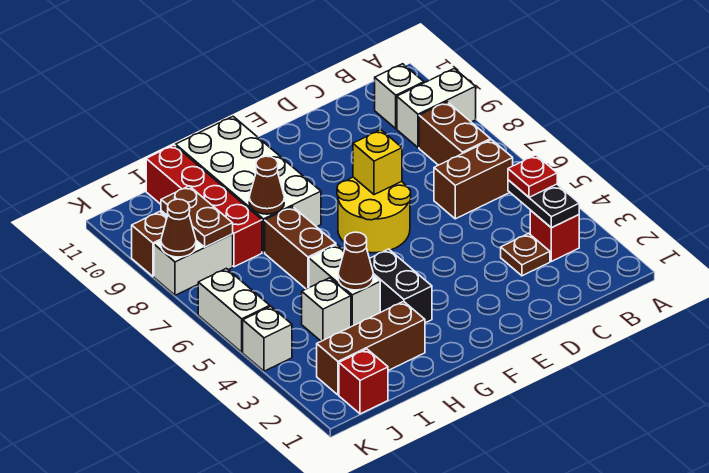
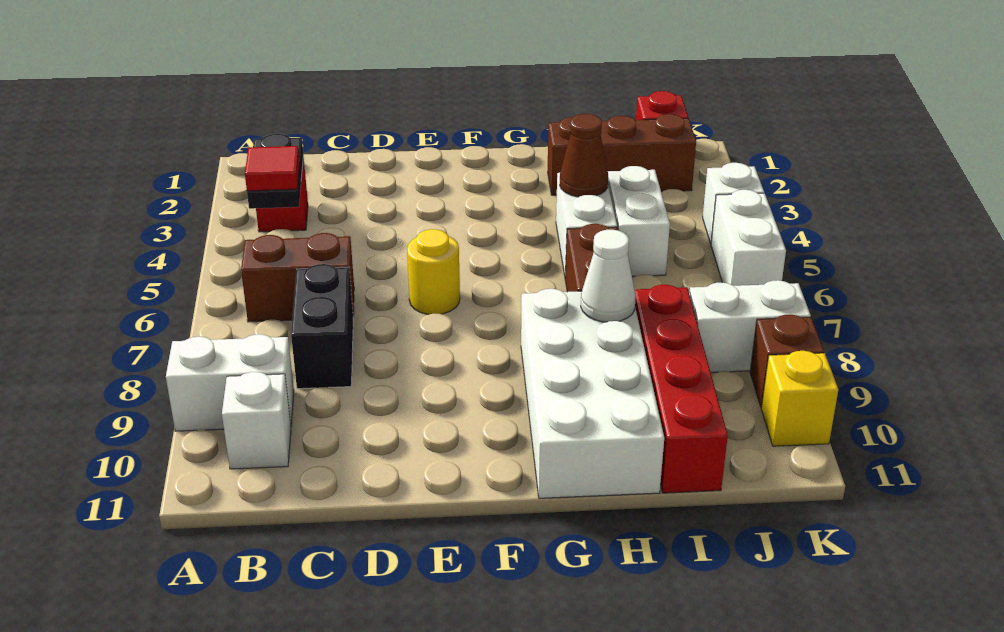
red plate B4 level 3 -> red tile B4 level 3
brown brick B7:B8 level 1 -> none
brown plate C3 level 1 -> none
yellow round brick E6:F7 level 1 -> yellow round brick E6 level 1
yellow brick E7 level 2 -> yellow brick K10 level 1
black brick G3:G4 level 1 -> black brick C7:C8 level 1
brown cone H8 level 2 -> white cone H8 level 2
white brick I4 level 1 -> white brick I4:I5 level 1
brown plate J8:J9 level 2 -> none
brown cone K8 level 2 -> none

